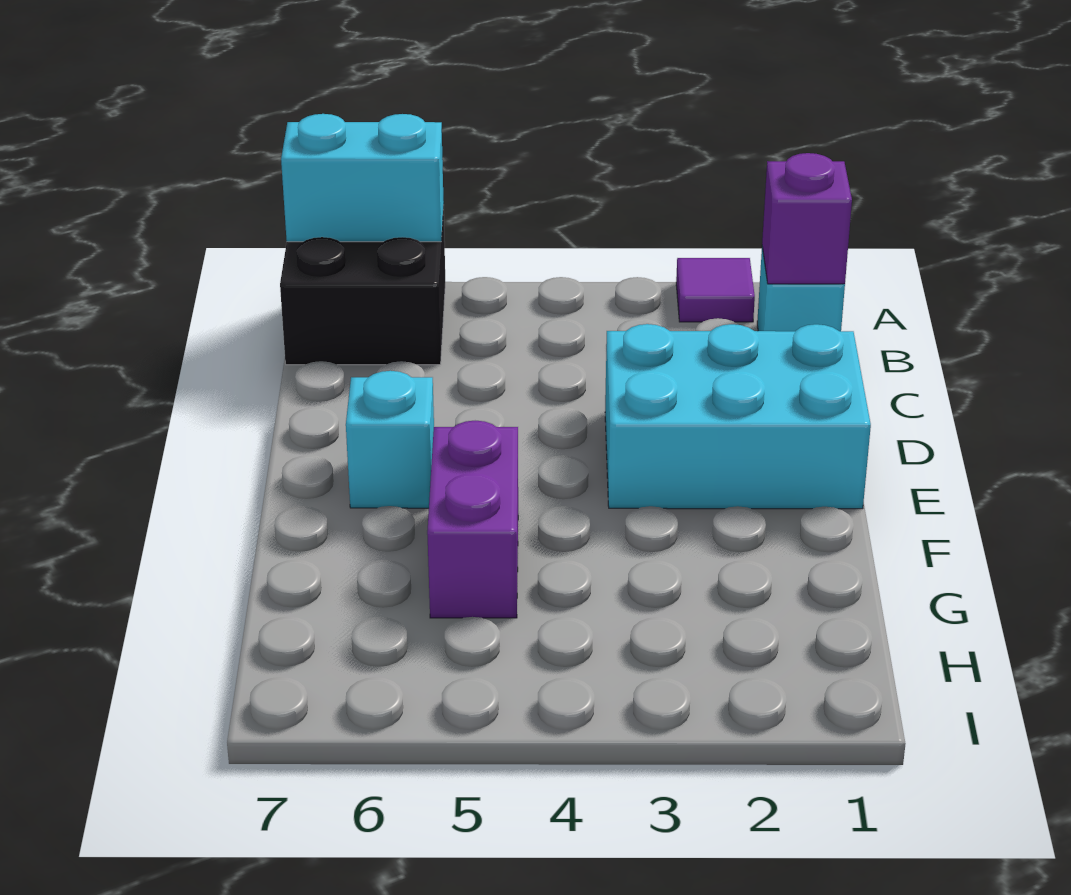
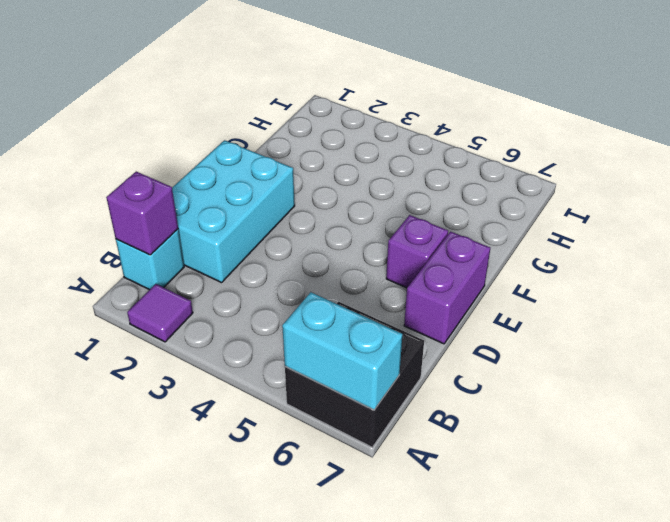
cyan brick D1:E3 level 1 -> cyan brick C1:E2 level 1
cyan brick E6 level 1 -> purple brick E6 level 1
purple brick F5:G5 level 1 -> purple brick D7:E7 level 1

